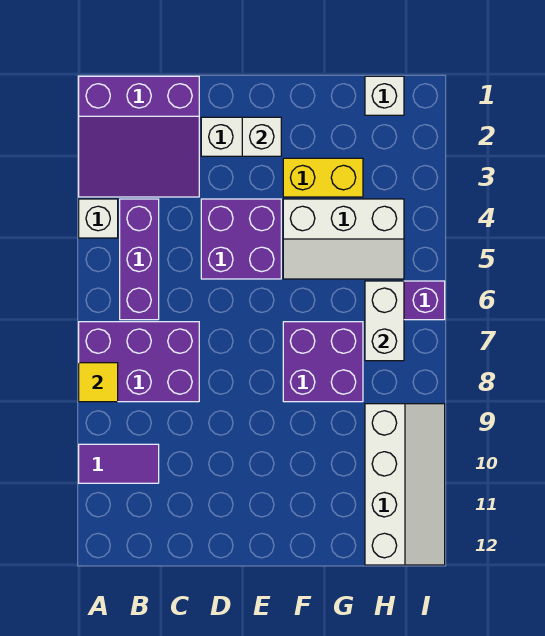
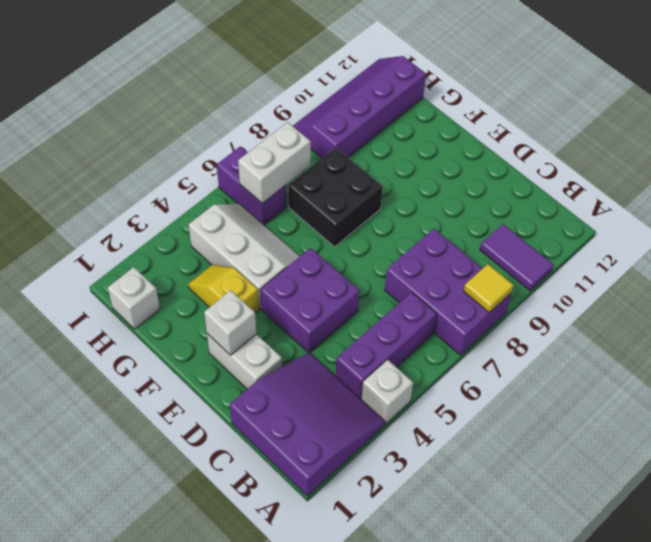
yellow brick F3:G3 level 1 -> yellow slope F3:G3 level 1 top F
purple brick F7:G8 level 1 -> black brick F7:G8 level 1
white slope H9:I12 level 1 top H -> purple slope H9:I12 level 1 top H

